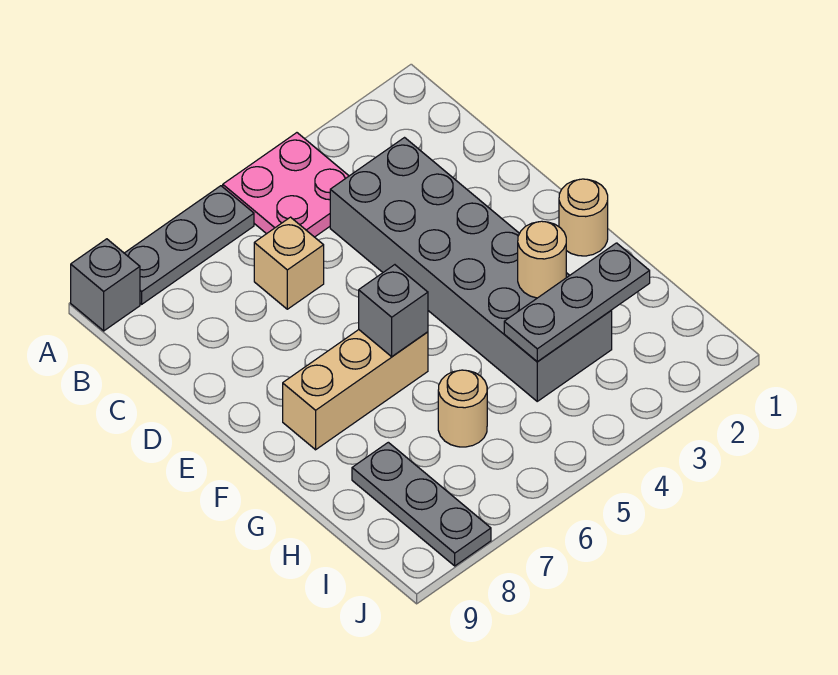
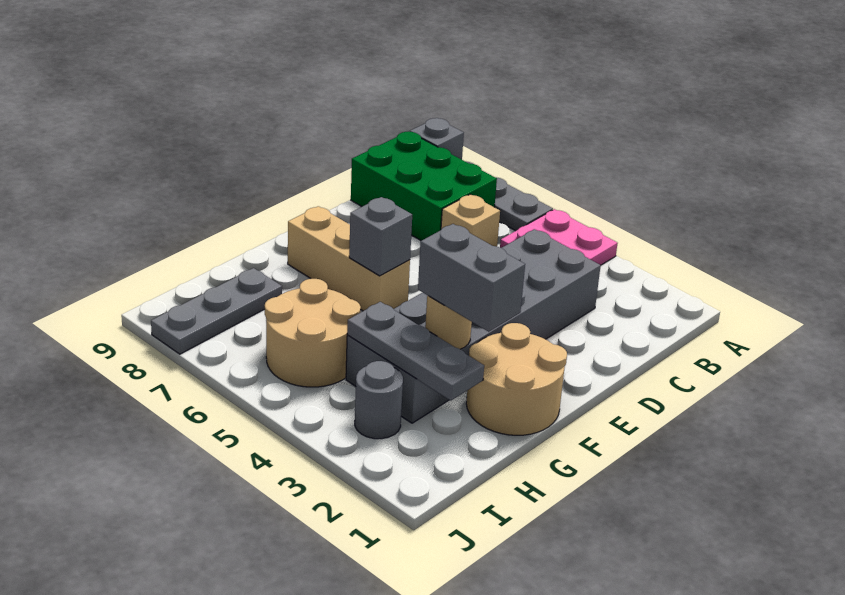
none -> green brick B7:C9 level 1
tan round brick F1 level 1 -> tan round brick F1:G2 level 1
none -> grey brick G2:G3 level 3
tan round brick H6 level 1 -> tan round brick H5:I6 level 1
none -> grey round brick I3 level 1

